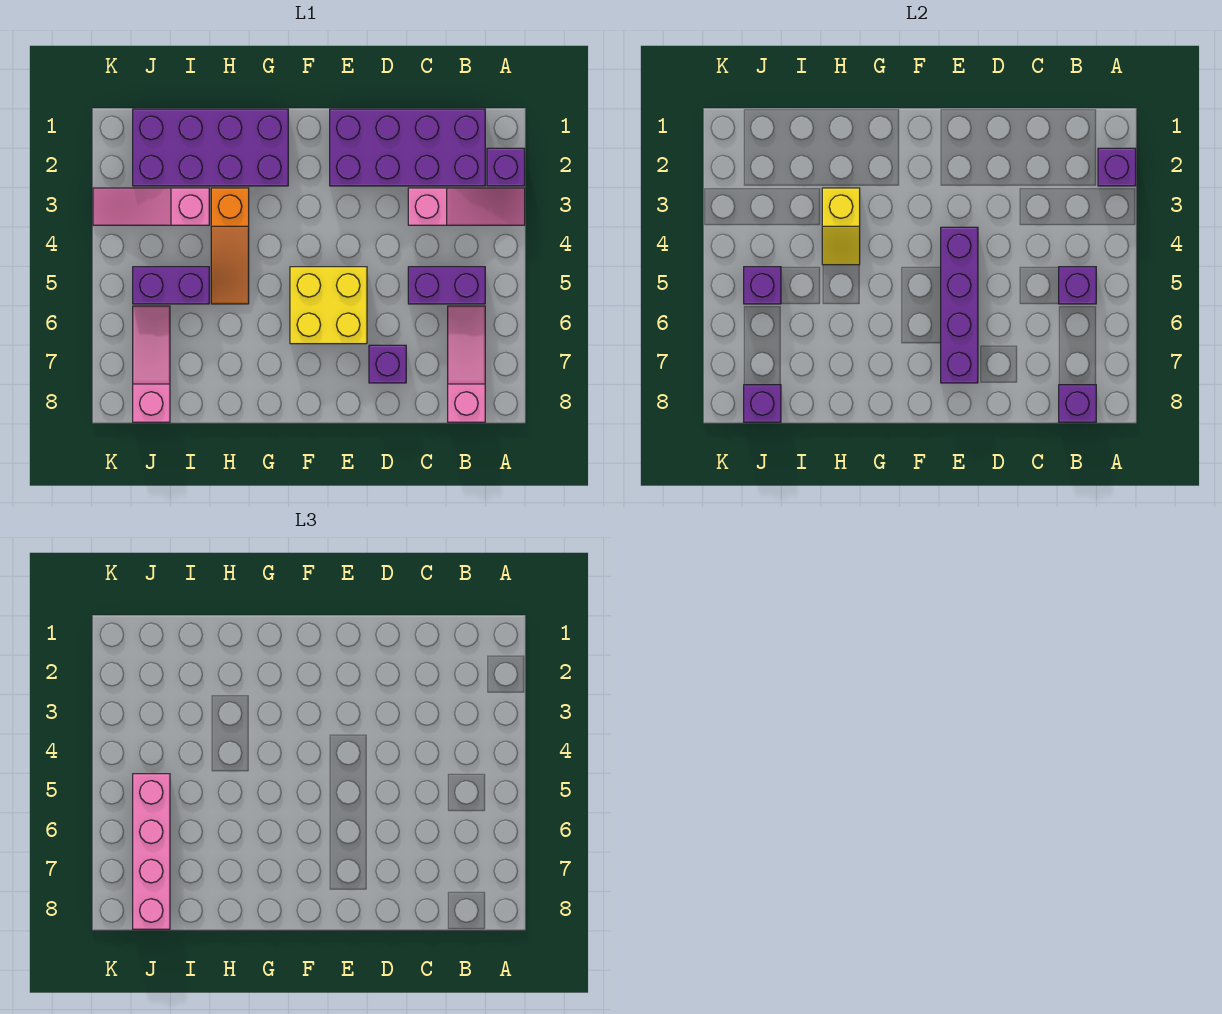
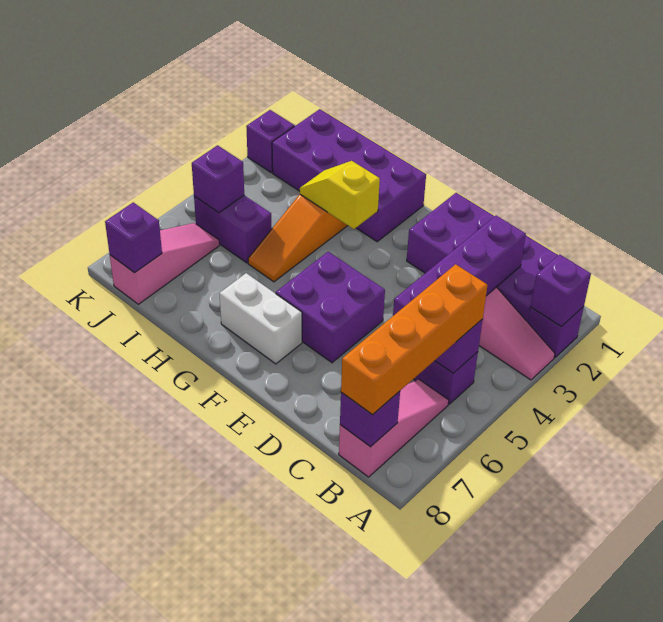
none -> orange brick B5:B8 level 3
purple brick D7 level 1 -> purple brick K2 level 1
purple brick E4:E7 level 2 -> purple brick C2:C5 level 2
yellow brick E5:F6 level 1 -> purple brick E5:F6 level 1
none -> white brick F7:G7 level 1
yellow slope H3:H4 level 2 top 3 -> yellow slope G3:H3 level 2 top G
pink slope I3:K3 level 1 top I -> none
pink brick J5:J8 level 3 -> none

